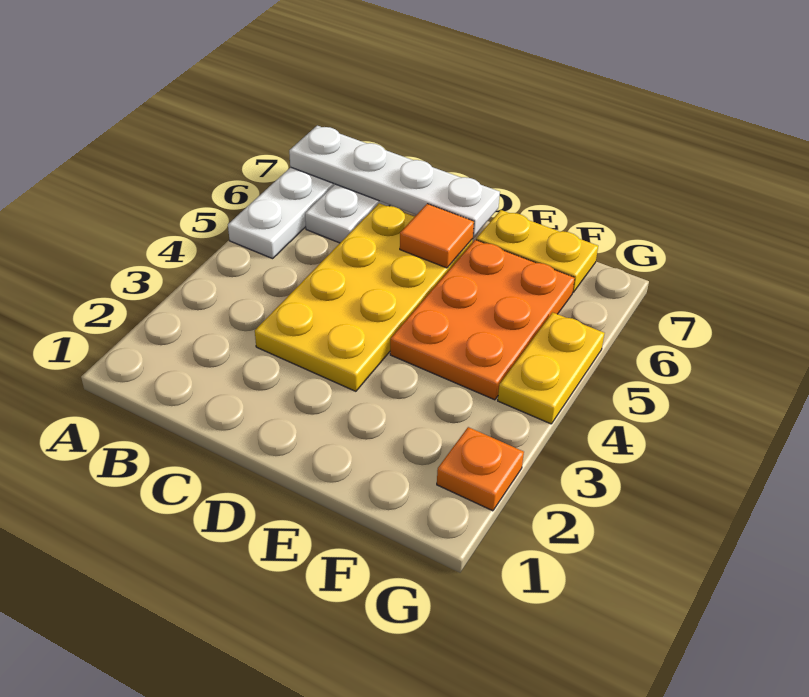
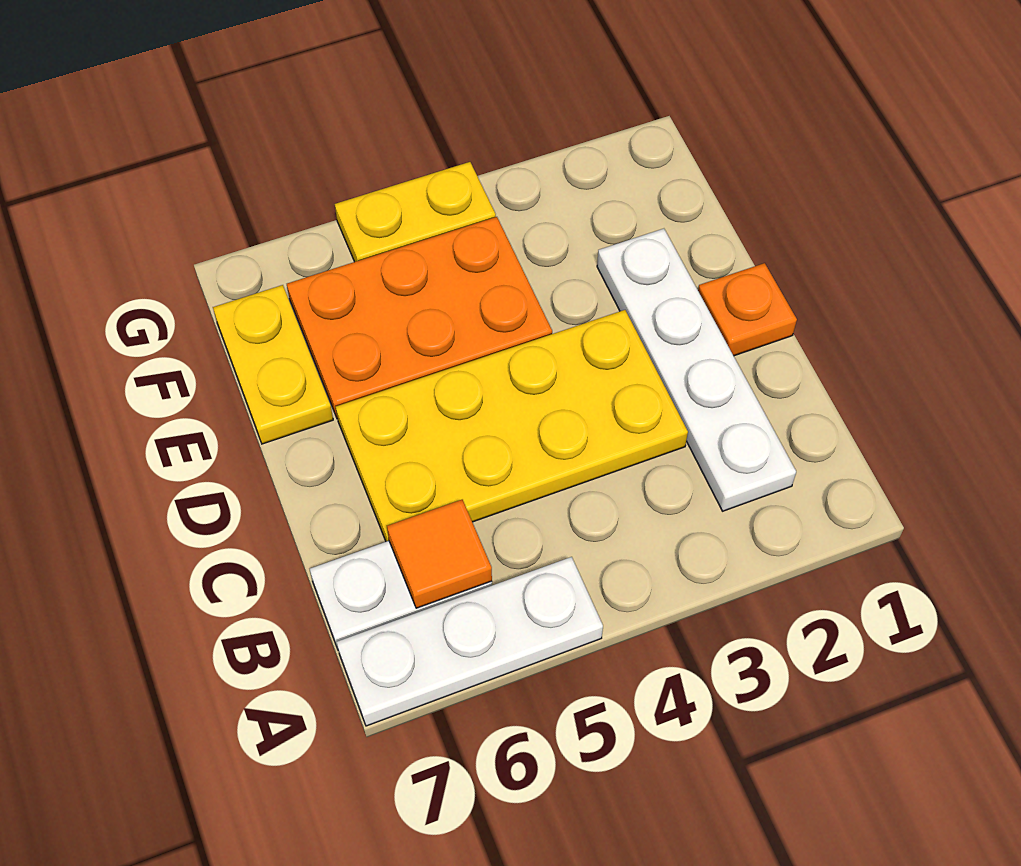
white plate A7:D7 level 2 -> white plate B2:E2 level 1
orange tile D6 level 2 -> orange tile B6 level 2
orange plate G2 level 1 -> orange plate D1 level 1

